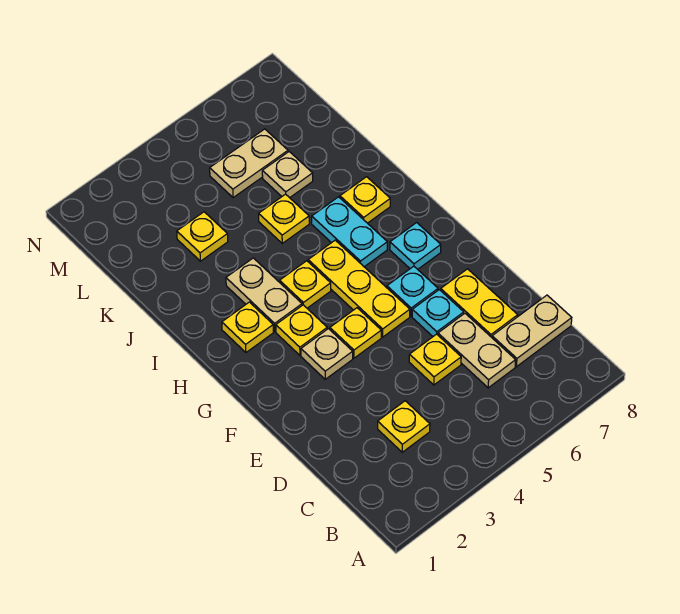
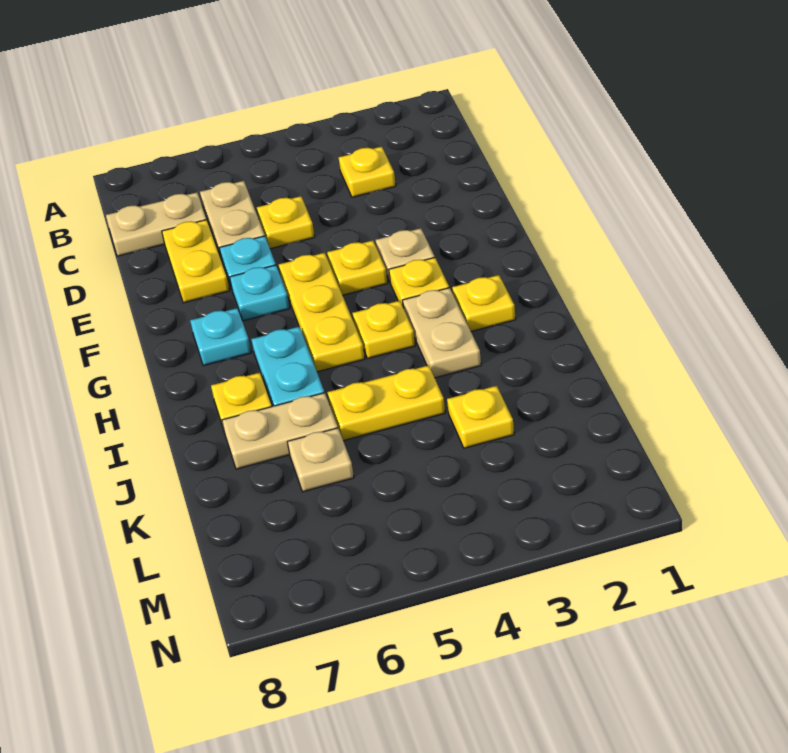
yellow plate J5 level 1 -> yellow plate J4:J5 level 1
tan plate L5:L6 level 1 -> tan plate J6:J7 level 1

